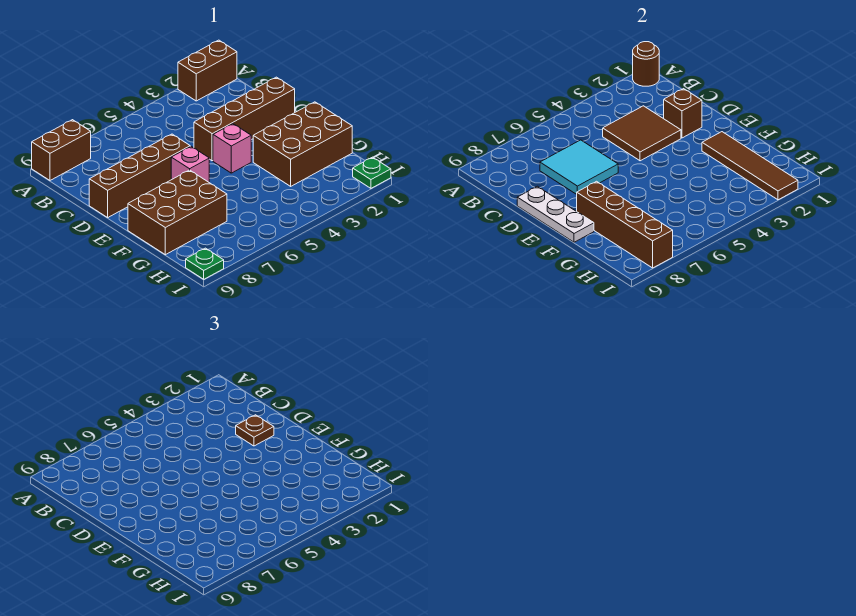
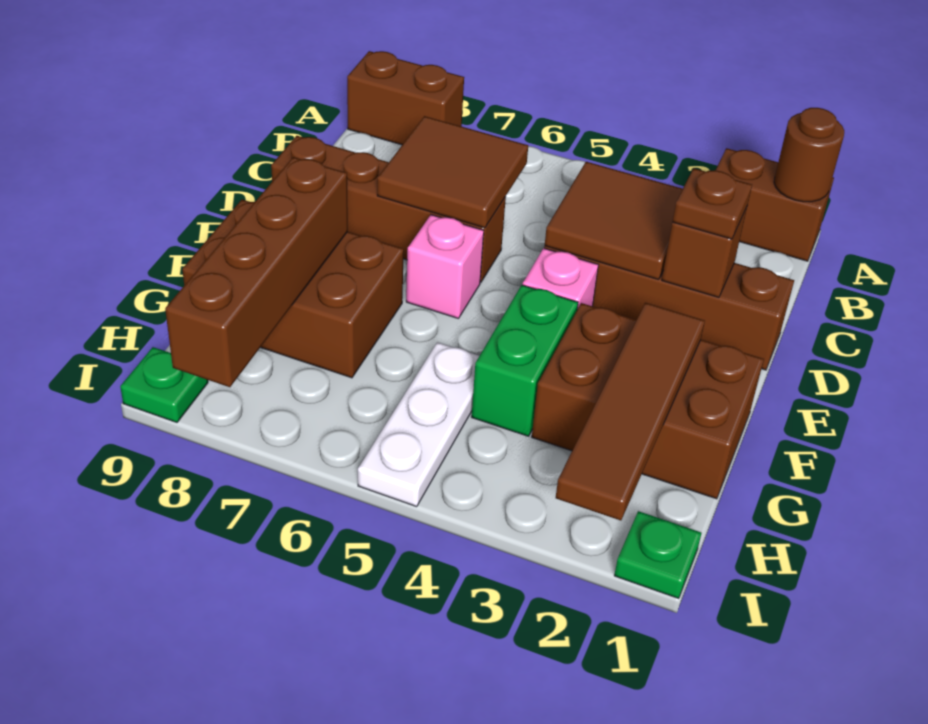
cyan tile C6:D7 level 2 -> brown tile C6:D7 level 2
white plate D9:F9 level 2 -> white plate G5:I5 level 1
none -> green brick F4:G4 level 1

